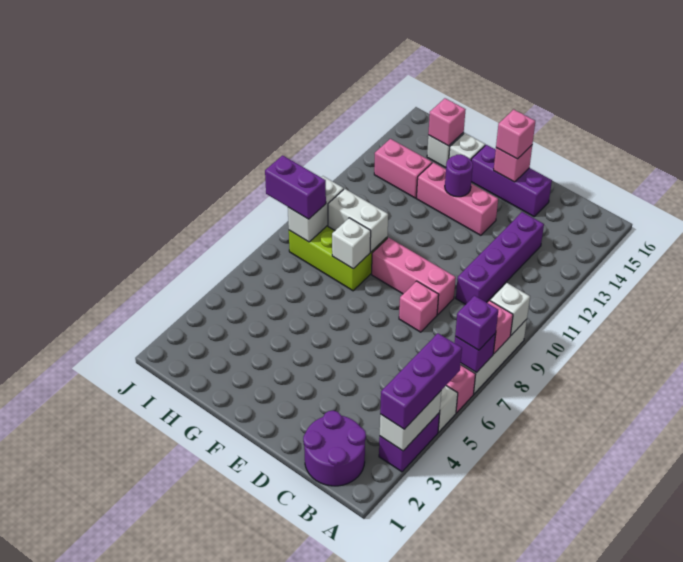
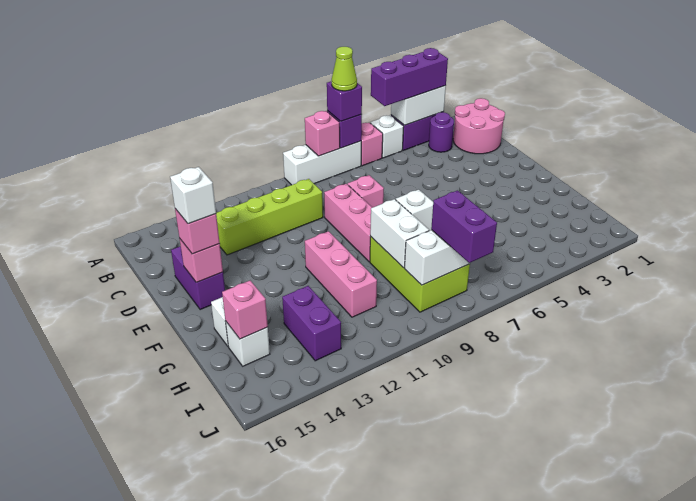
none -> lime cone A7 level 4
white brick A9 level 2 -> white brick E15 level 4
purple round brick B1:C2 level 1 -> pink round brick B1:C2 level 1
purple brick C10:C13 level 1 -> lime brick C10:C13 level 1
purple brick D15:F15 level 1 -> purple brick D15:E15 level 1
pink brick E13:G13 level 1 -> pink brick F11:H11 level 1
purple round brick F13 level 2 -> purple round brick B3 level 1
pink brick H13:I13 level 1 -> purple brick H13:I13 level 1

